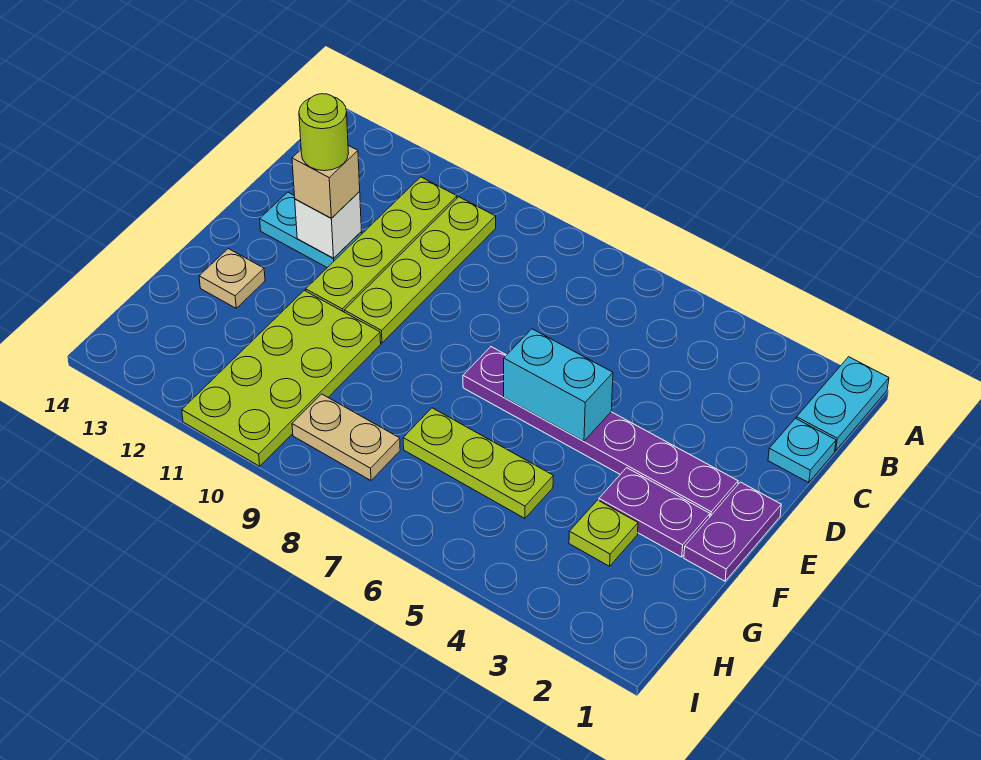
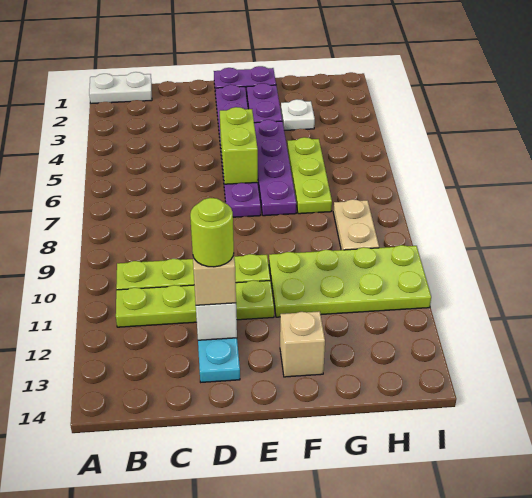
cyan plate A1:B1 level 1 -> white plate A1:B1 level 1
cyan plate C1 level 1 -> none
cyan brick E5:E6 level 2 -> lime brick E5:E6 level 2
none -> purple plate F4:F7 level 1
tan plate F13 level 1 -> tan brick F13 level 1
lime plate G3 level 1 -> white plate G3 level 1

